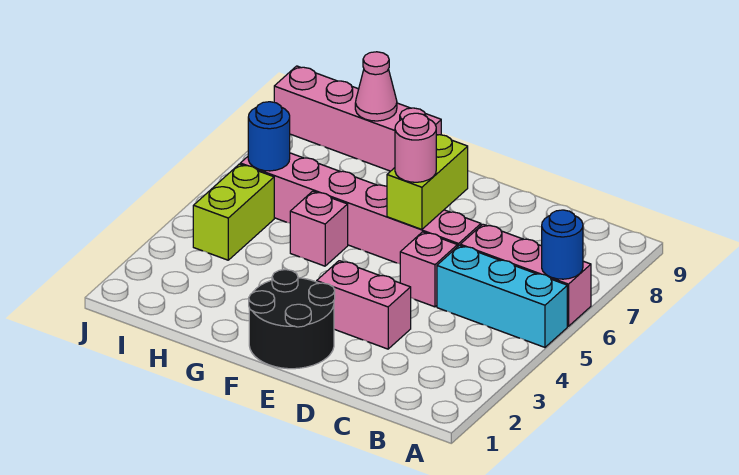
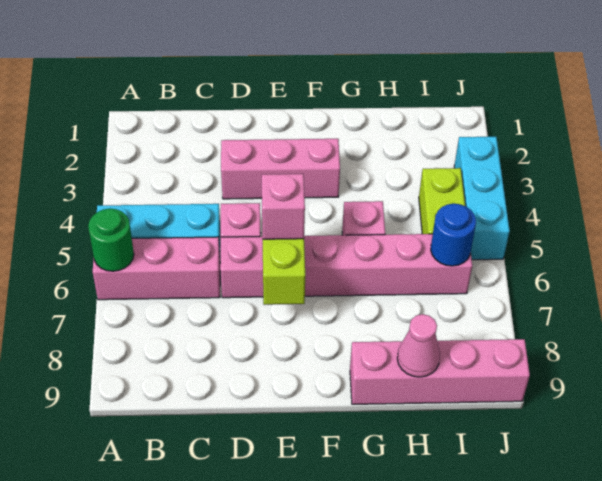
blue round brick A6 level 2 -> green round brick A6 level 2
pink brick D3:E3 level 1 -> pink brick D3:F3 level 1
black round brick E1:F2 level 1 -> none
pink round brick E6 level 3 -> pink brick E6 level 3
none -> cyan brick J3:J5 level 1

